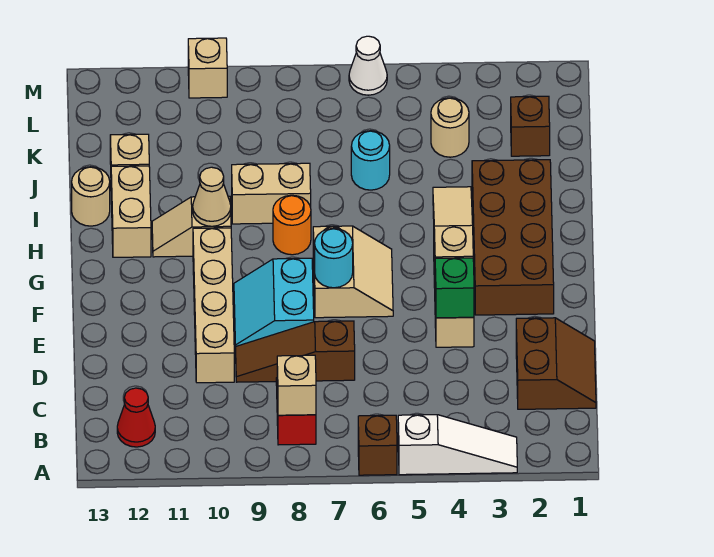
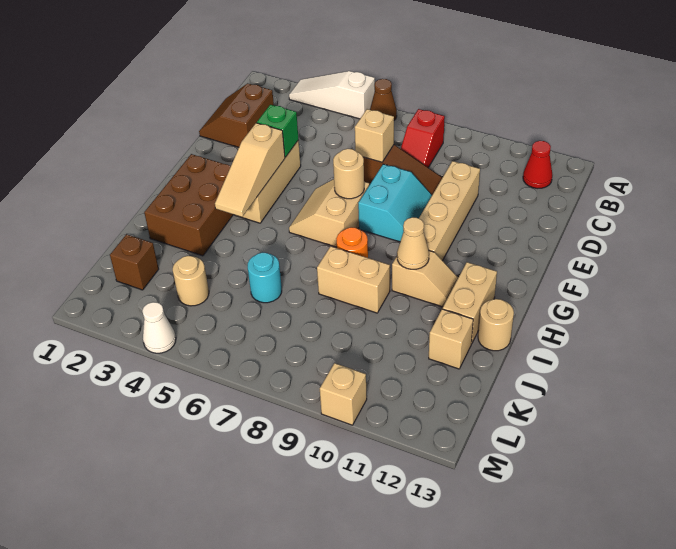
brown brick A6 level 1 -> brown cone A6 level 1
tan brick B8 level 2 -> tan brick D7 level 2
brown brick F2:I3 level 1 -> brown brick G2:I3 level 1
cyan round brick F7 level 2 -> tan round brick F7 level 2
white cone M6 level 1 -> white cone M4 level 1

